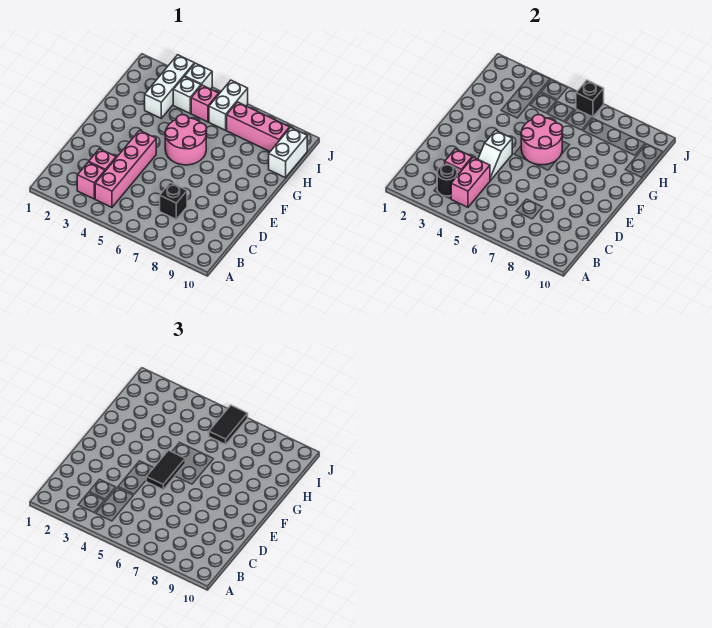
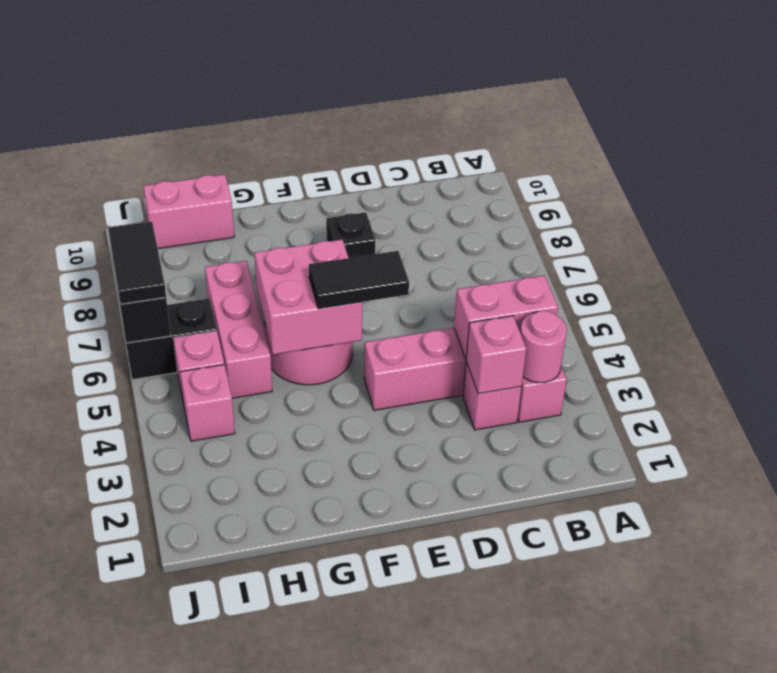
black round brick B3 level 2 -> pink round brick B3 level 2
black brick C7 level 1 -> black brick E8 level 1
white slope D4:E4 level 2 top E -> none
pink round brick F5:G6 level 2 -> pink brick F5:G6 level 2
white brick H3:J3 level 1 -> none
white brick H10:I10 level 1 -> pink brick H10:I10 level 1
white brick I4 level 1 -> pink brick I4 level 1
white brick I6:J6 level 1 -> black brick I6:J6 level 1
black tile I6:J6 level 3 -> black tile J6:J7 level 3
pink brick I7:I9 level 1 -> pink brick H5:H7 level 1
white brick J4 level 1 -> none

